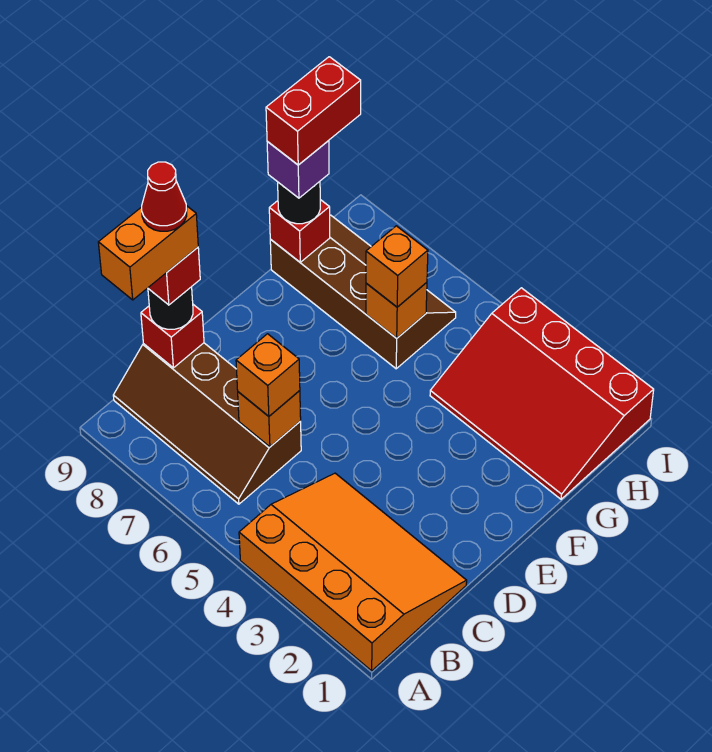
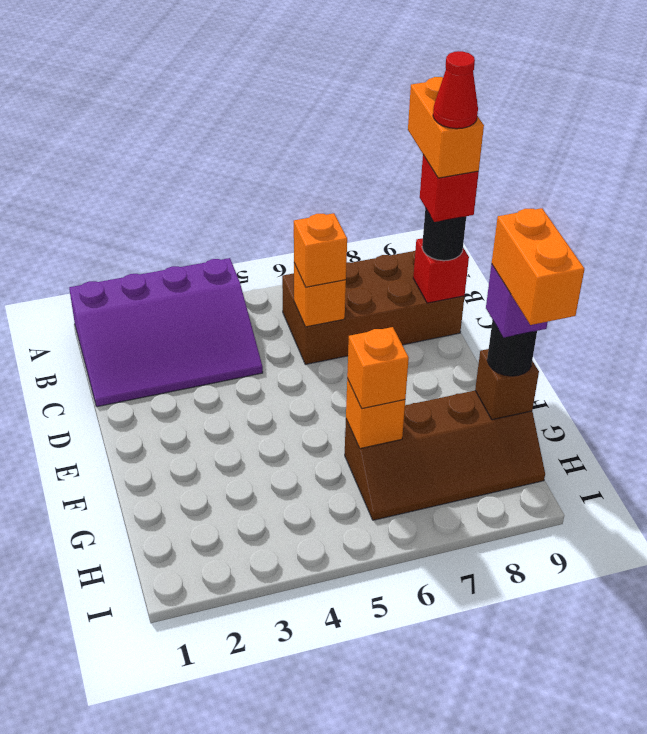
orange slope A1:C4 level 1 top A -> purple slope A1:C4 level 1 top A
brown slope B6:C9 level 1 top C -> brown brick B6:C9 level 1
red slope G1:I4 level 1 top I -> none
red brick G9 level 2 -> brown brick G9 level 2
red brick G9:H9 level 5 -> orange brick G9:H9 level 5

